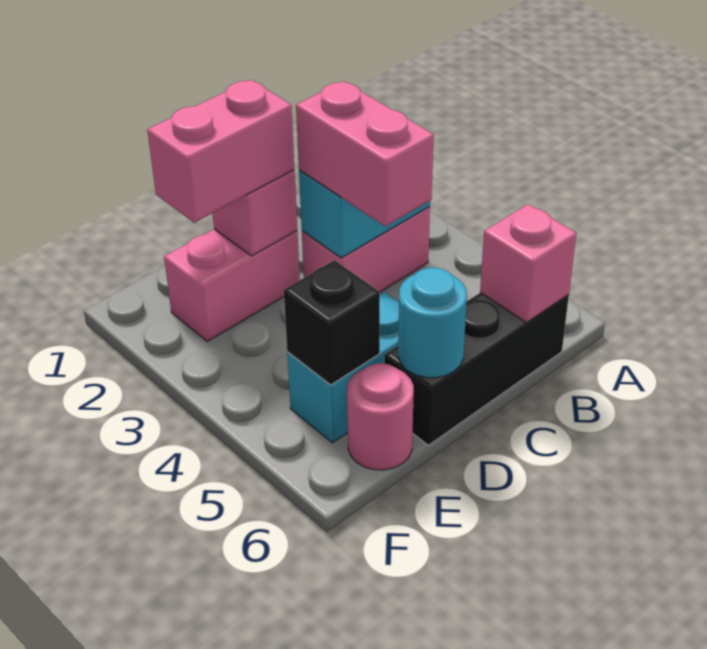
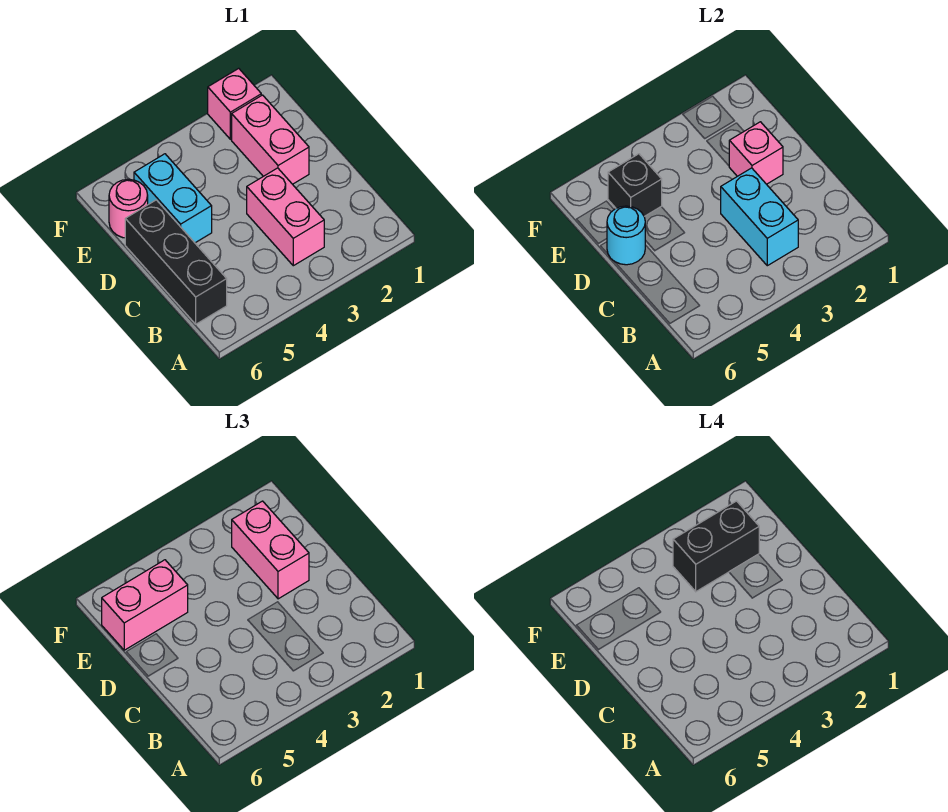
pink brick B6 level 2 -> pink brick F2 level 1
pink brick C3:C4 level 3 -> pink brick E5:E6 level 3
none -> black brick E2:E3 level 4

